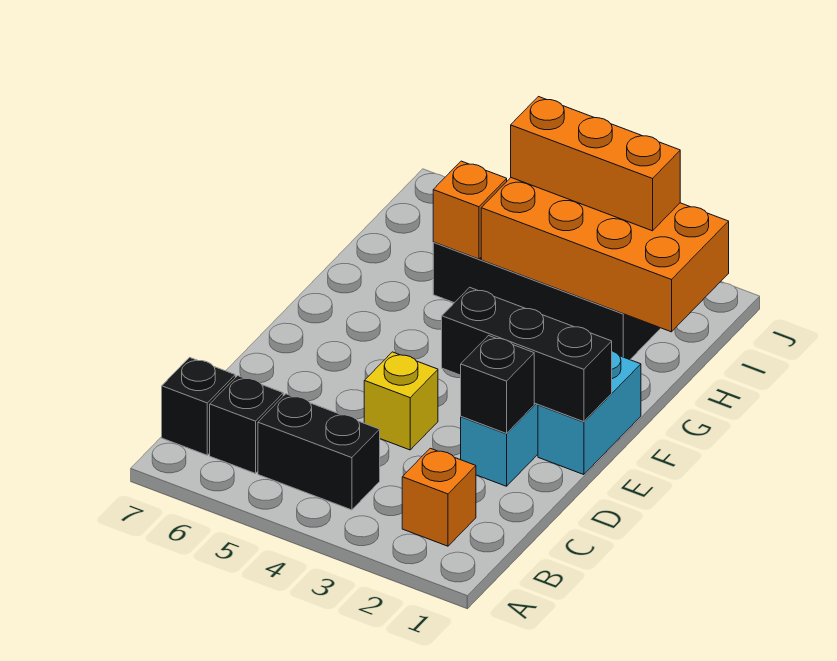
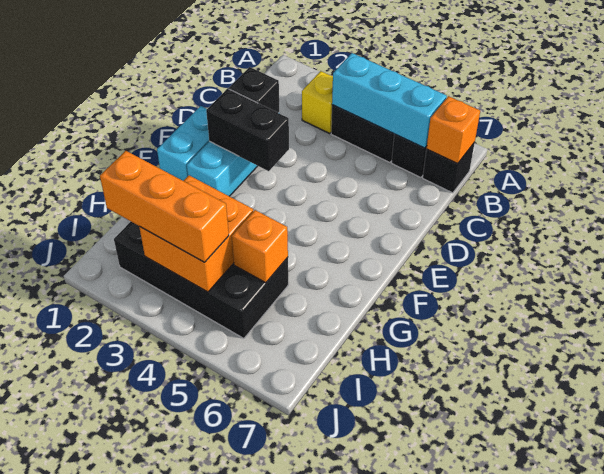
orange brick B2 level 1 -> orange brick B7 level 2
none -> cyan brick B4:B6 level 2
yellow brick D4 level 1 -> yellow brick B3 level 1
black brick E1:E3 level 2 -> black brick E2:E3 level 2
orange brick H1:I4 level 2 -> orange brick H3:I4 level 2

